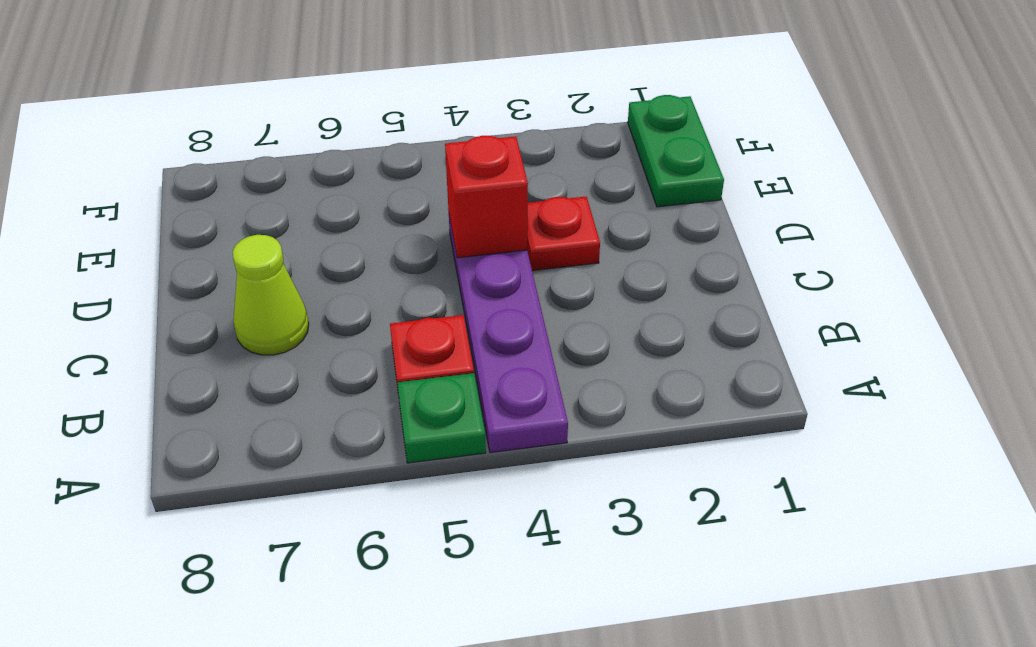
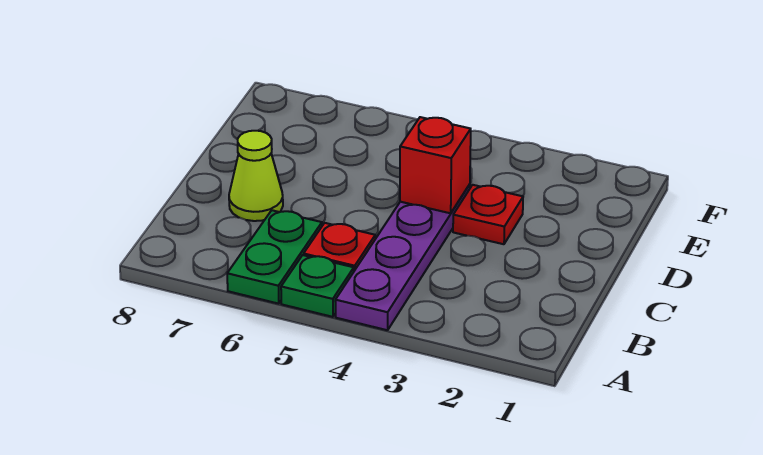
green plate E1:F1 level 1 -> green plate A6:B6 level 1

